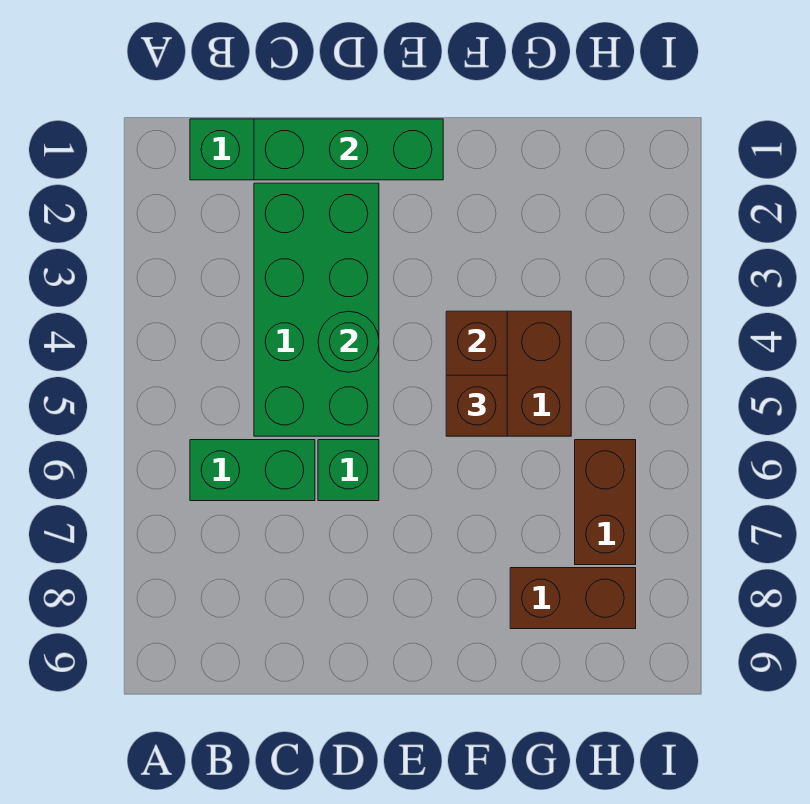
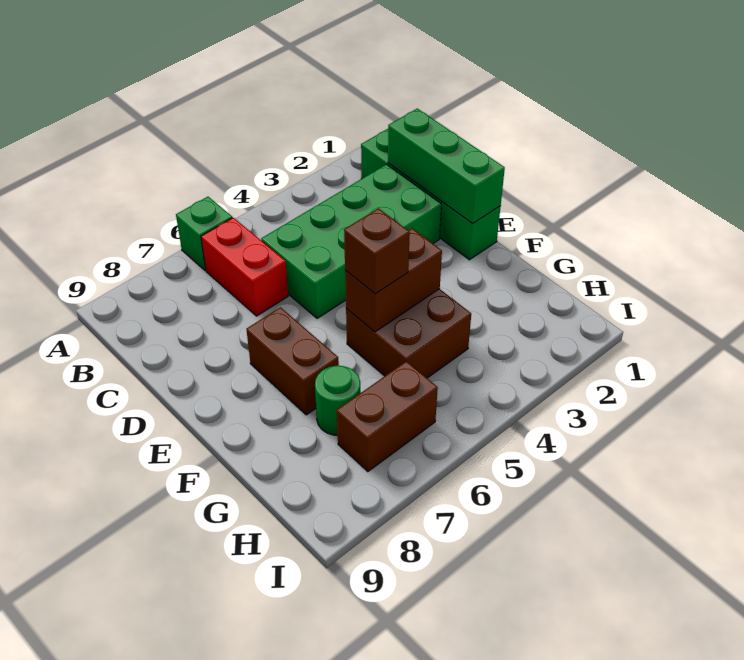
green brick B6:C6 level 1 -> red brick B6:C6 level 1
green round brick D4 level 2 -> green round brick G7 level 1
green brick D6 level 1 -> green brick A6 level 1
brown brick G8:H8 level 1 -> brown brick E7:F7 level 1

